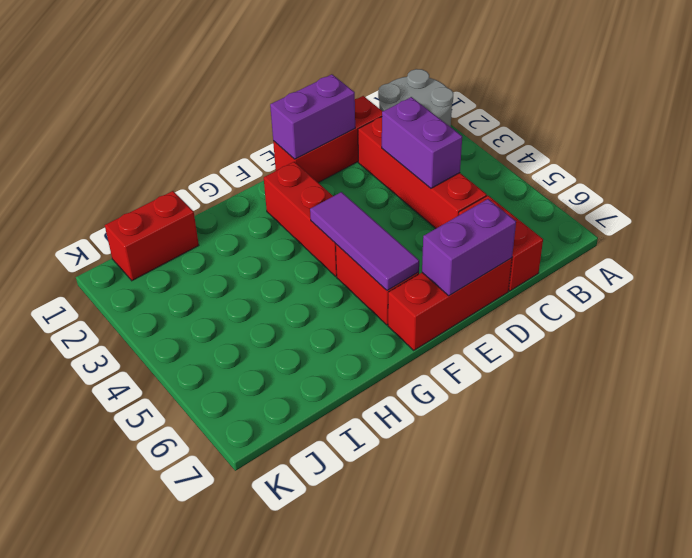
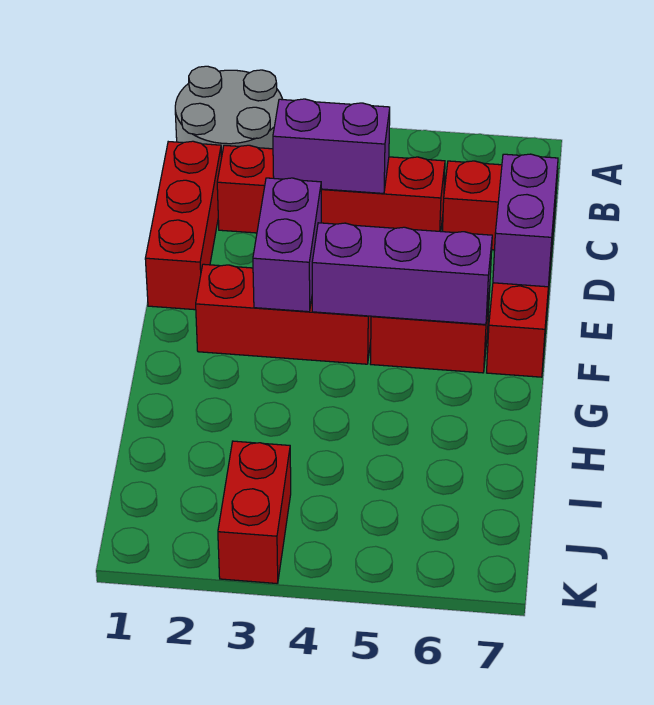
purple brick D1:E1 level 2 -> purple brick E3:F3 level 2
purple tile F4:F6 level 2 -> purple brick F4:F6 level 2
red brick I1:J1 level 1 -> red brick J3:K3 level 1

